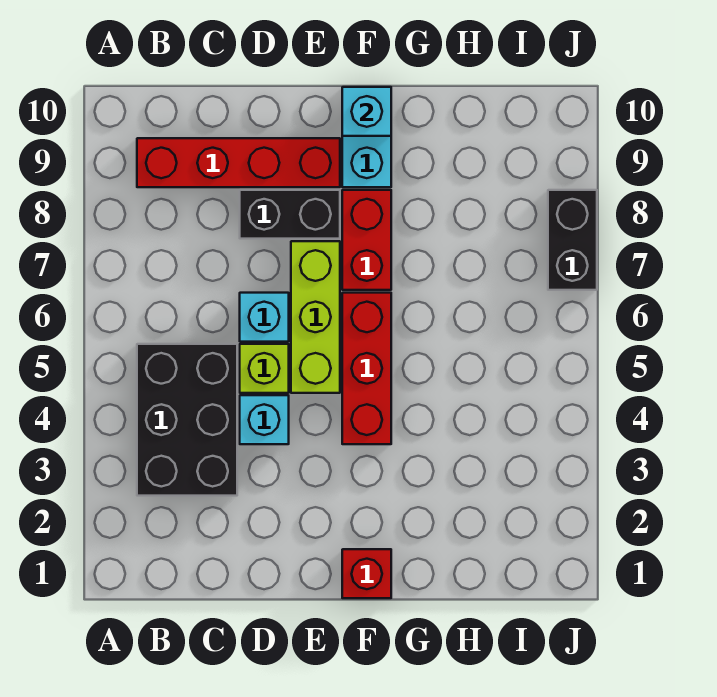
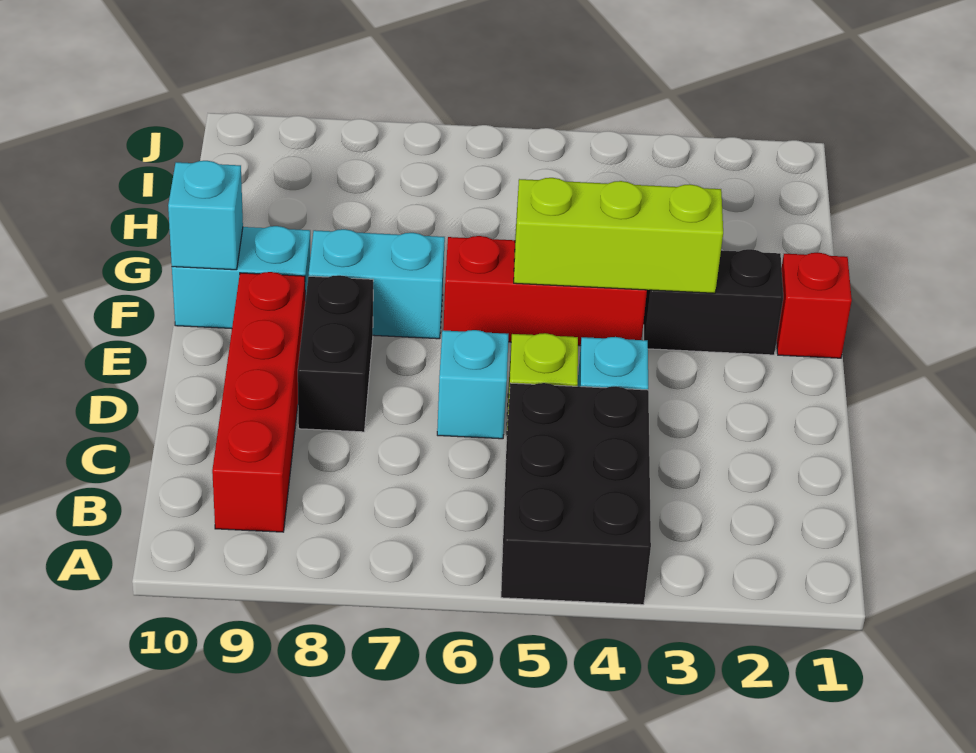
black brick B3:C5 level 1 -> black brick A4:C5 level 1
lime brick E5:E7 level 1 -> lime brick F3:F5 level 2
red brick F7:F8 level 1 -> cyan brick F7:F8 level 1
black brick J7:J8 level 1 -> black brick F2:F3 level 1

